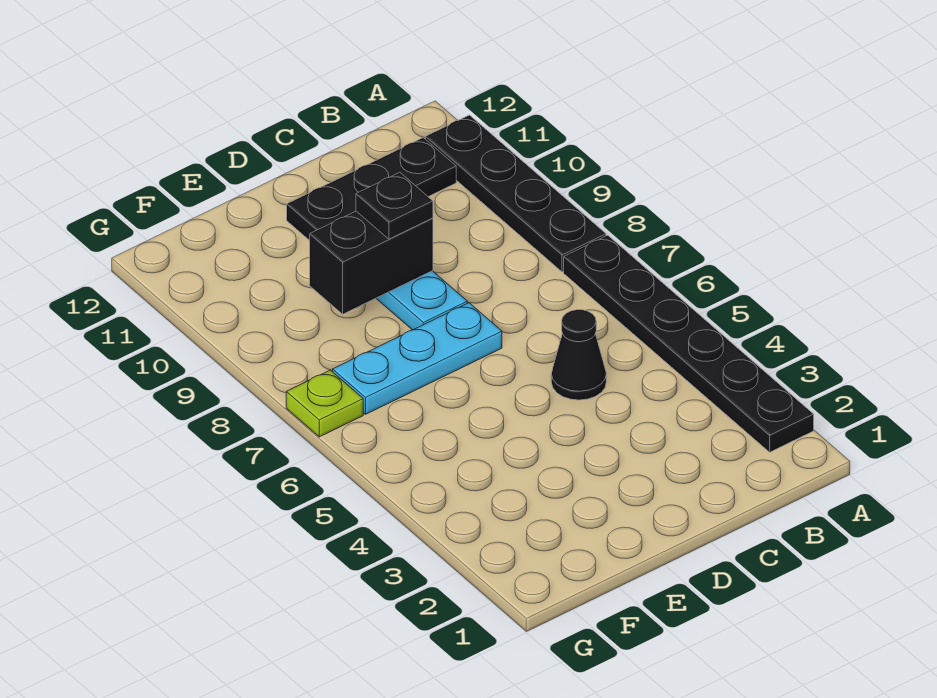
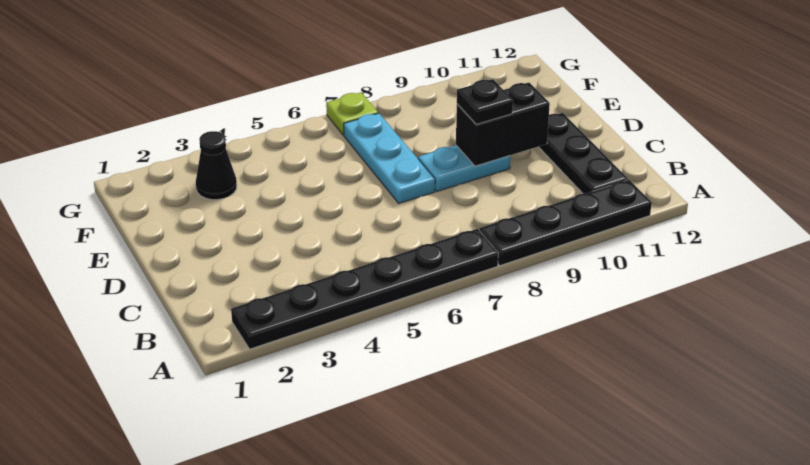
black cone C5 level 1 -> black cone F3 level 1
black brick D9:E9 level 2 -> black brick D9:D10 level 2

